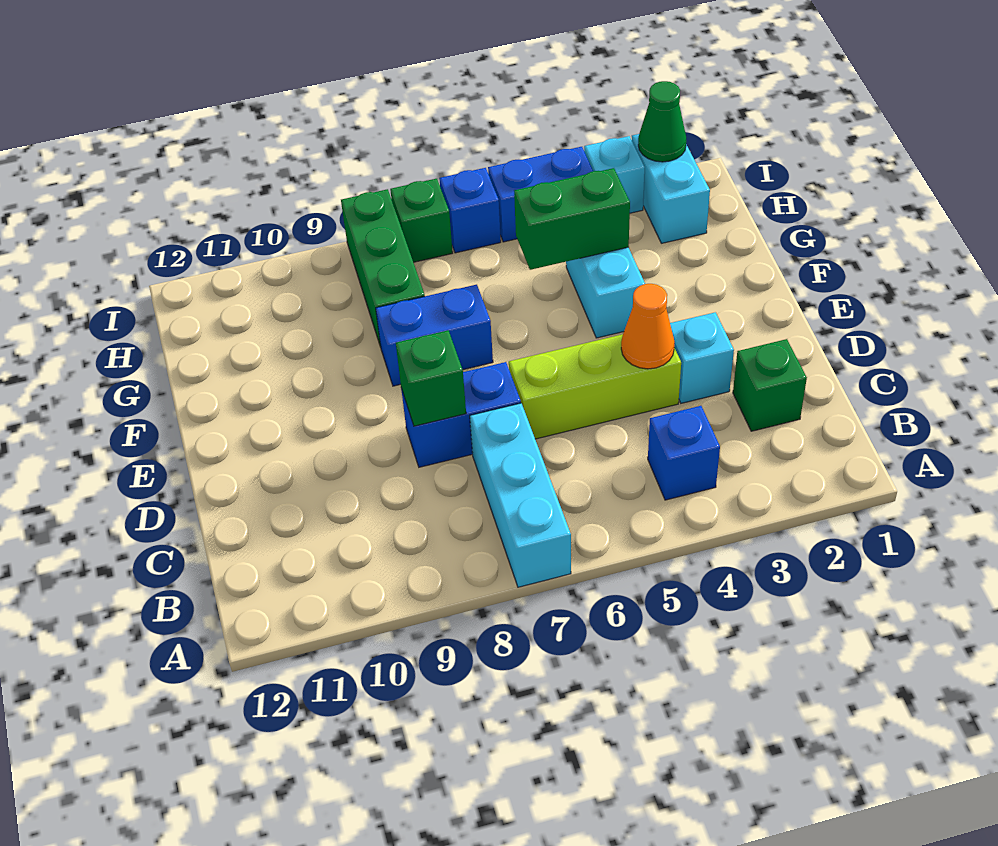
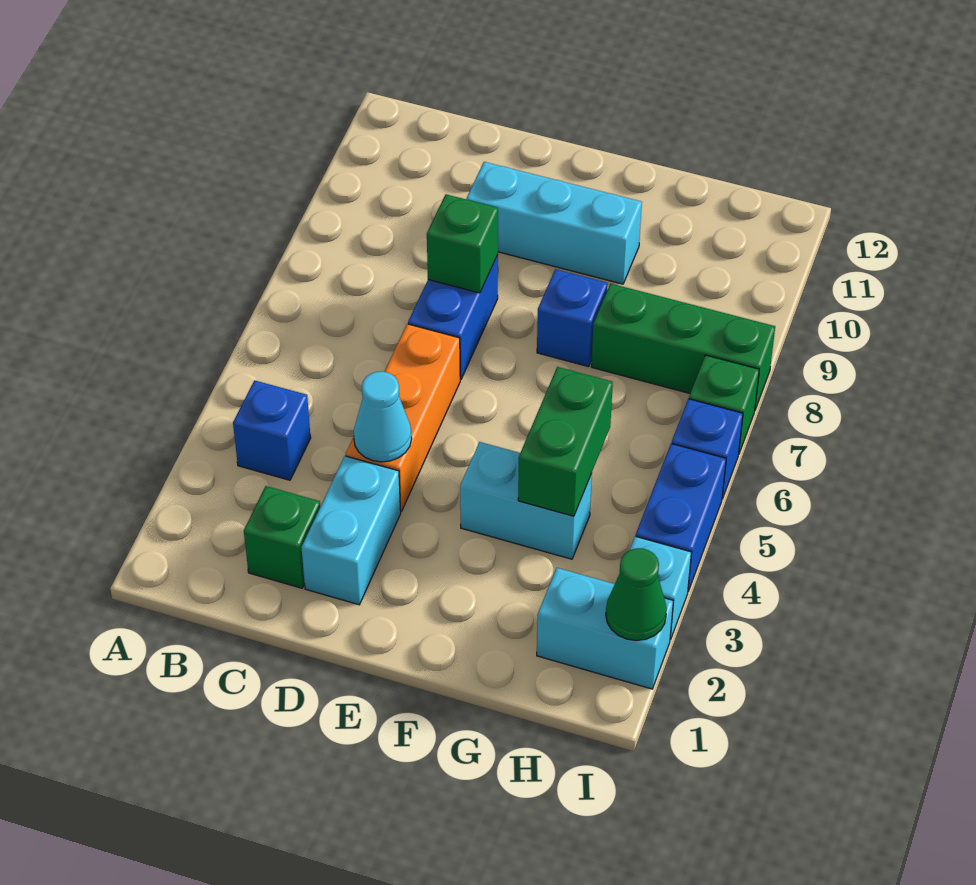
cyan brick A7:C7 level 1 -> cyan brick D10:F10 level 1
cyan brick D3 level 1 -> cyan brick D2:D3 level 1
lime brick D4:D6 level 1 -> orange brick D4:D6 level 1
orange cone D4 level 2 -> cyan cone D4 level 2
blue brick F7:F8 level 1 -> blue brick F8 level 1

